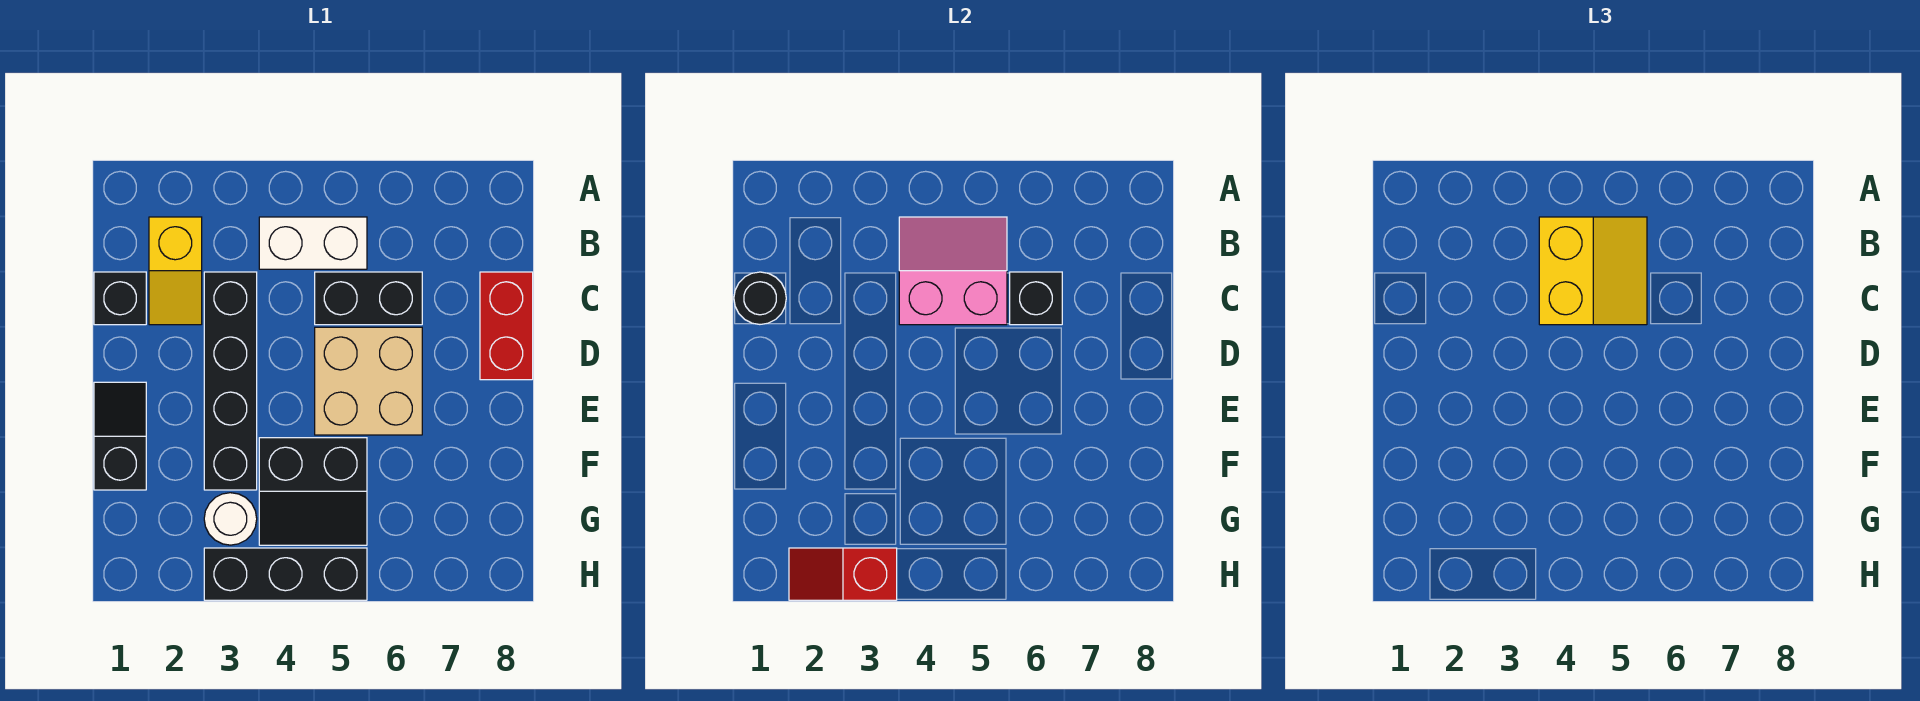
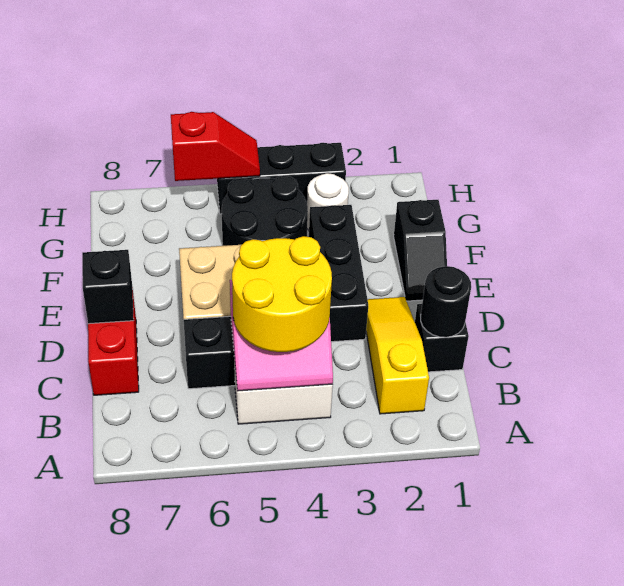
yellow slope B2:C2 level 1 top B -> yellow slope B2:D2 level 1 top B
yellow slope B4:C5 level 3 top 4 -> yellow round brick B4:C5 level 3
black brick C3:F3 level 1 -> black brick D3:F3 level 1
black brick C6 level 2 -> black brick D8 level 2
black slope F4:G5 level 1 top F -> black round brick F4:G5 level 1
red slope H2:H3 level 2 top 3 -> red slope H5:H6 level 2 top 6

